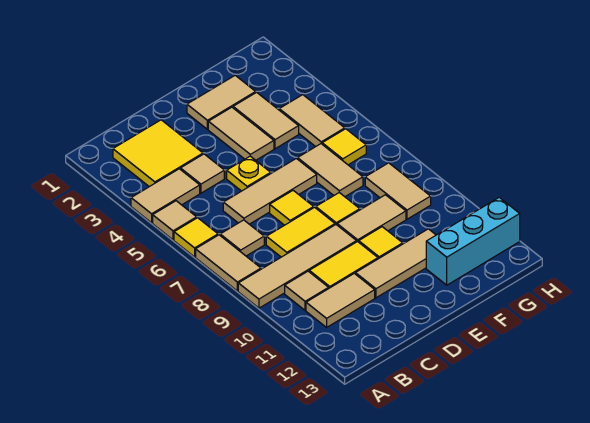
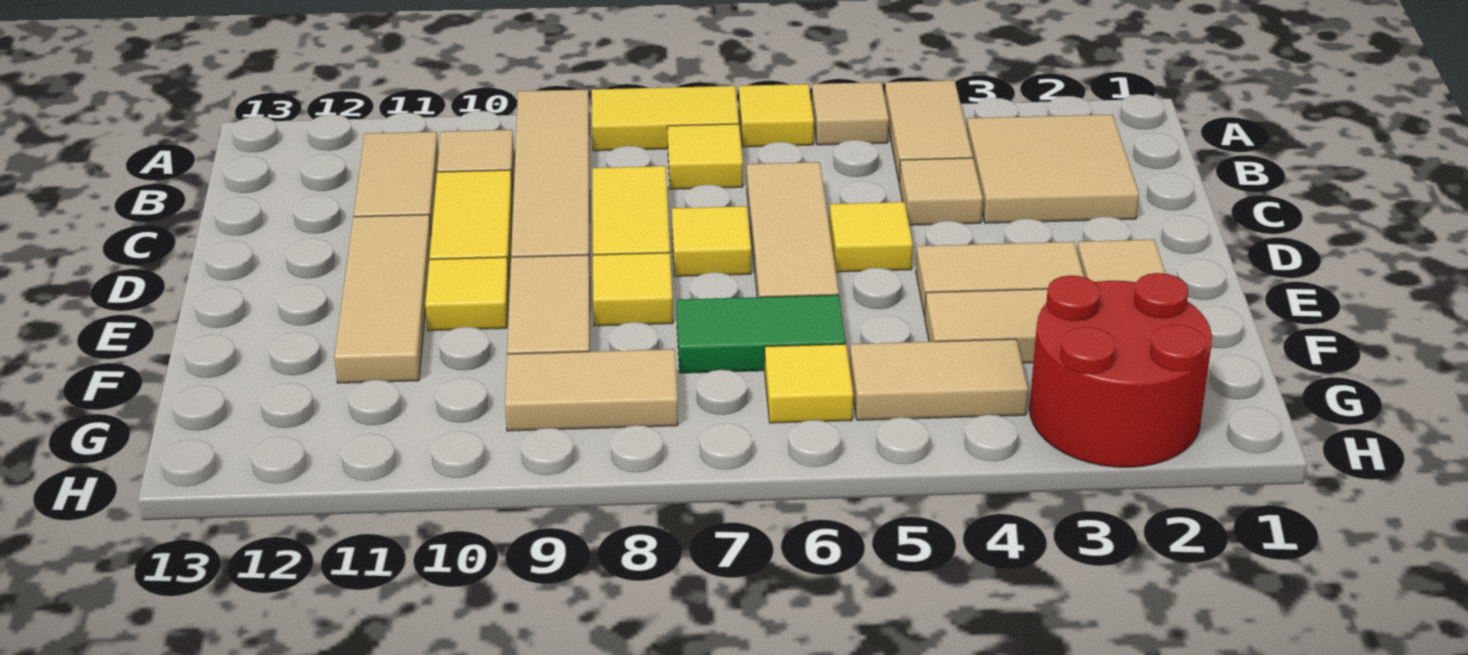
tan tile A7:A8 level 1 -> yellow tile A7:A8 level 1
yellow tile B2:C3 level 1 -> tan tile B2:C3 level 1
tan tile B7 level 1 -> yellow tile B7 level 1
yellow plate D5 level 1 -> yellow tile D5 level 1
tan tile F6:F7 level 1 -> green tile F6:F7 level 1
cyan brick F12:H12 level 1 -> none
none -> red round brick G2:H3 level 1

